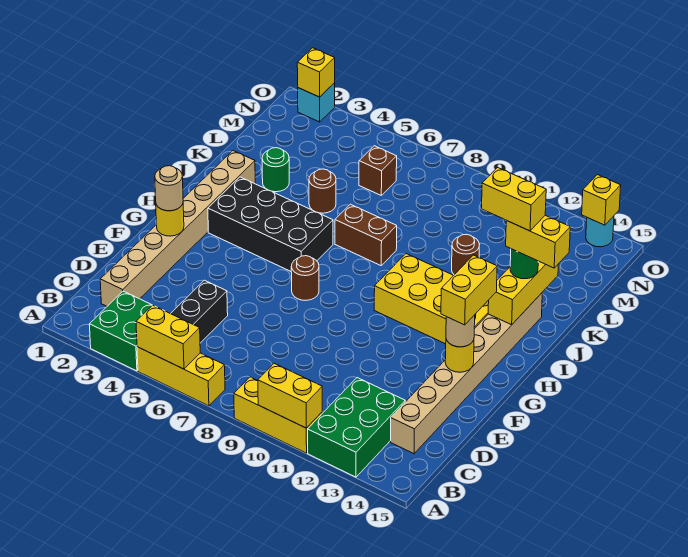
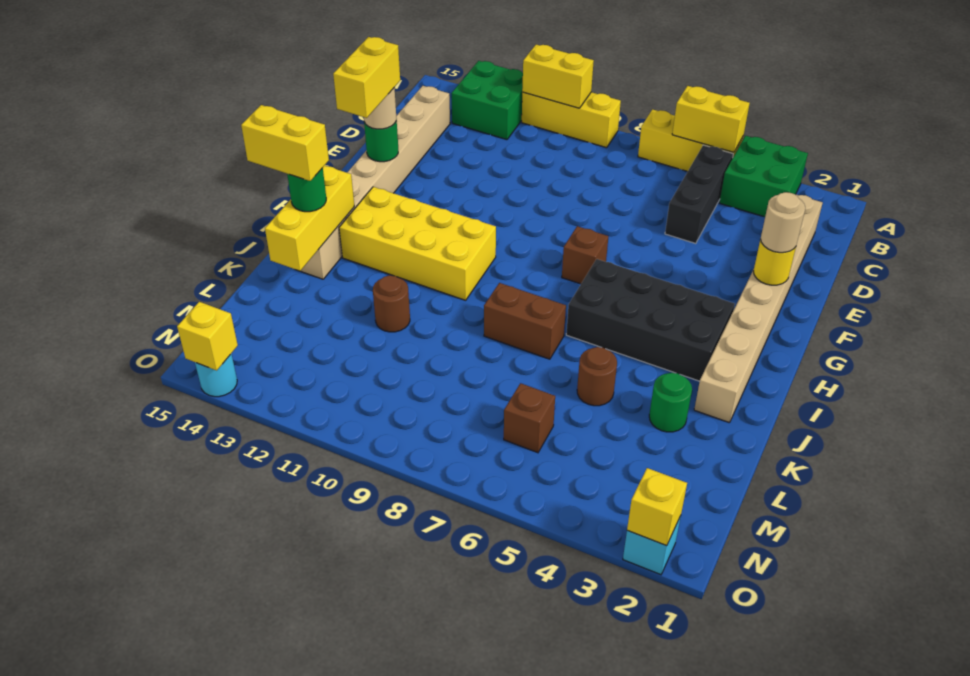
green brick A12:C13 level 1 -> green brick A12:B13 level 1
yellow round brick F14 level 2 -> green round brick F14 level 2
brown round brick G7 level 1 -> brown brick G7 level 1
yellow brick J13:J14 level 5 -> none

